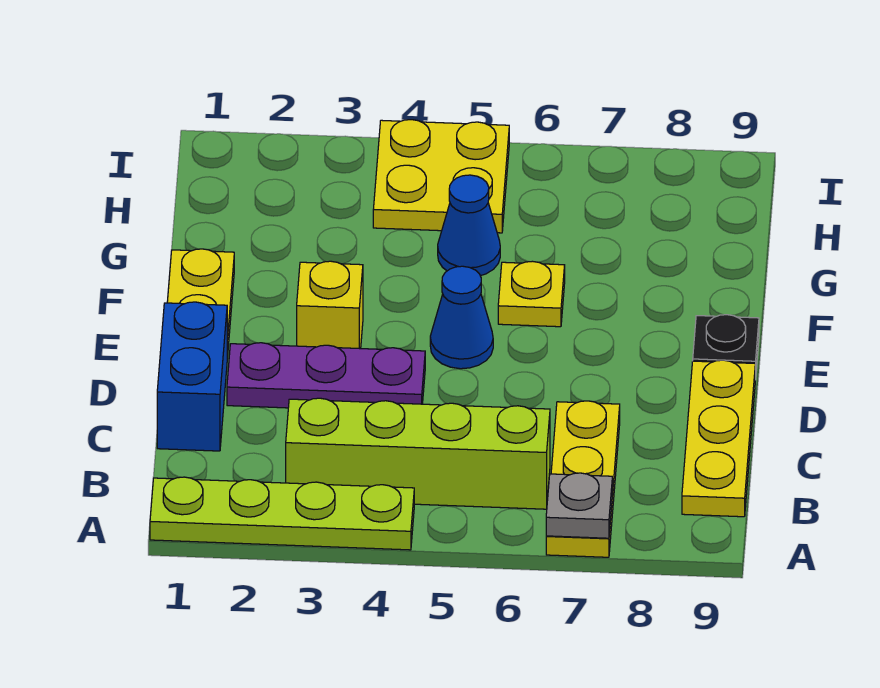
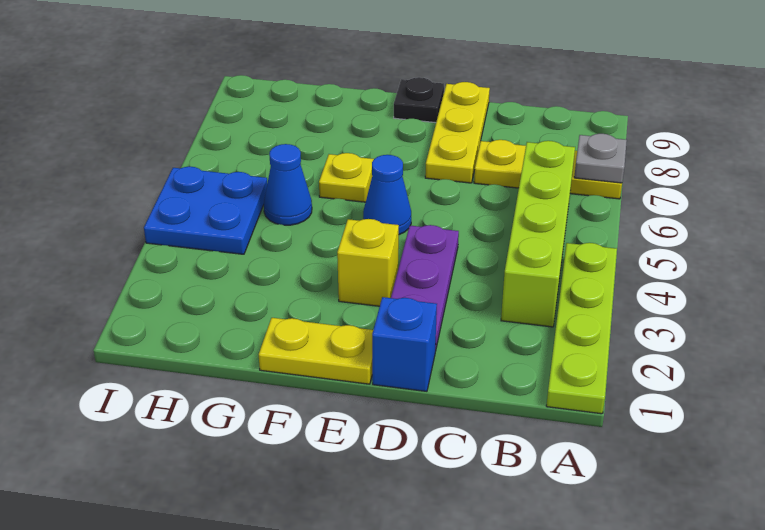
yellow plate B9:D9 level 1 -> yellow plate D7:D9 level 1
blue brick C1:D1 level 1 -> blue brick D1 level 1
yellow plate H4:I5 level 1 -> blue plate H4:I5 level 1

